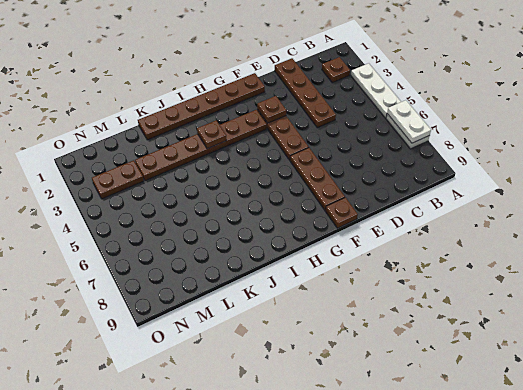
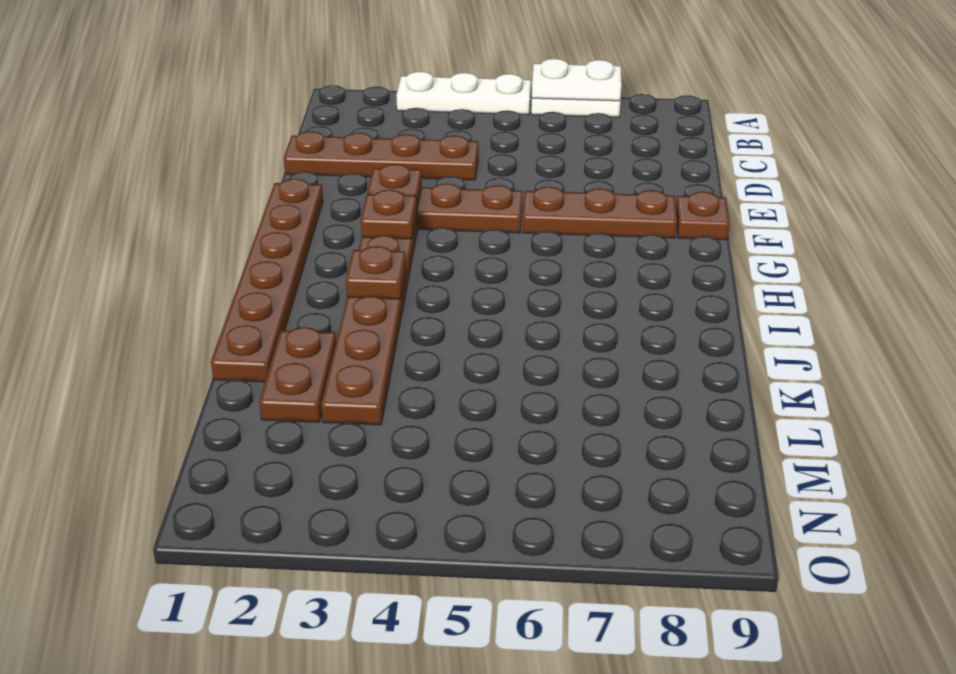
brown plate B2 level 1 -> brown plate G3 level 2
brown plate M3:N3 level 1 -> brown plate K2:L2 level 1

